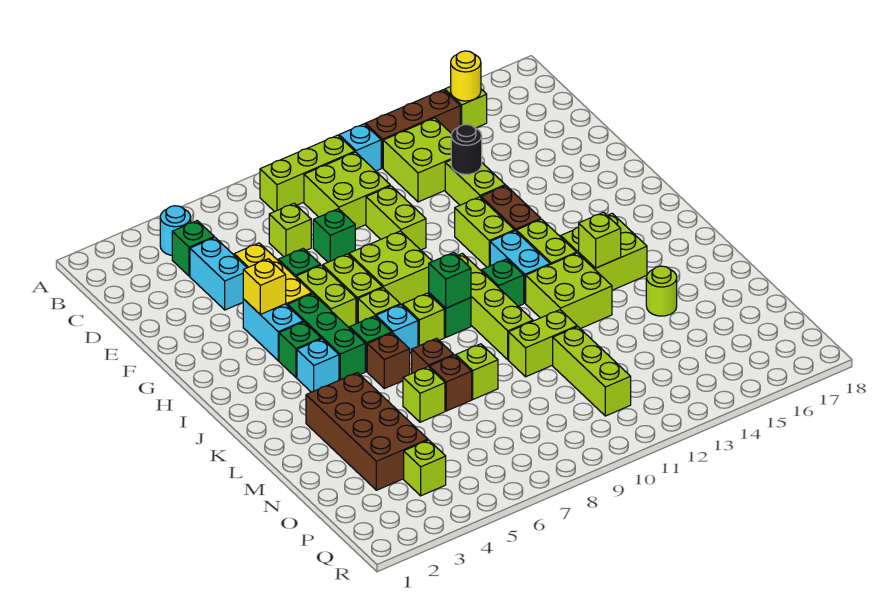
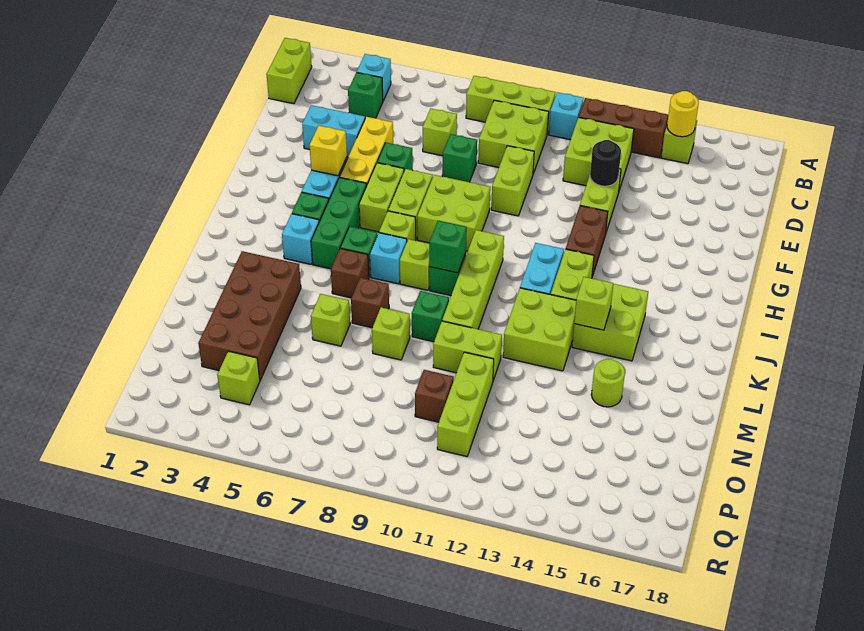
cyan round brick B4 level 1 -> cyan brick B4 level 1
cyan brick D4:E4 level 1 -> cyan brick E3:E4 level 1
lime brick G12:H12 level 1 -> lime brick B1:C1 level 1
green brick J11 level 1 -> green brick L9 level 1
brown brick M7 level 1 -> brown brick O10 level 1

